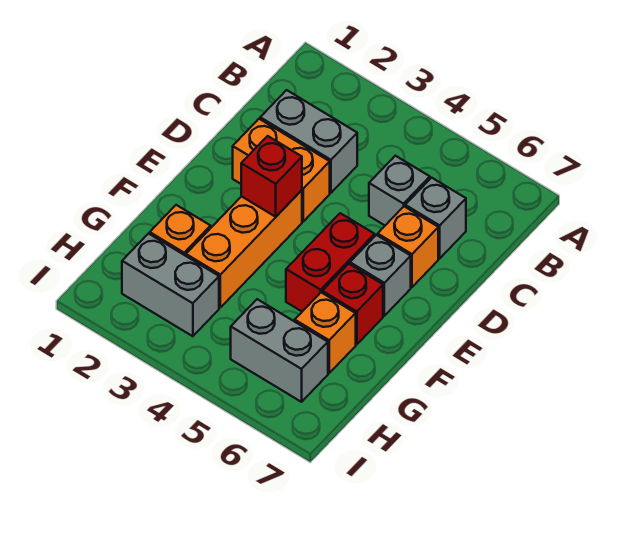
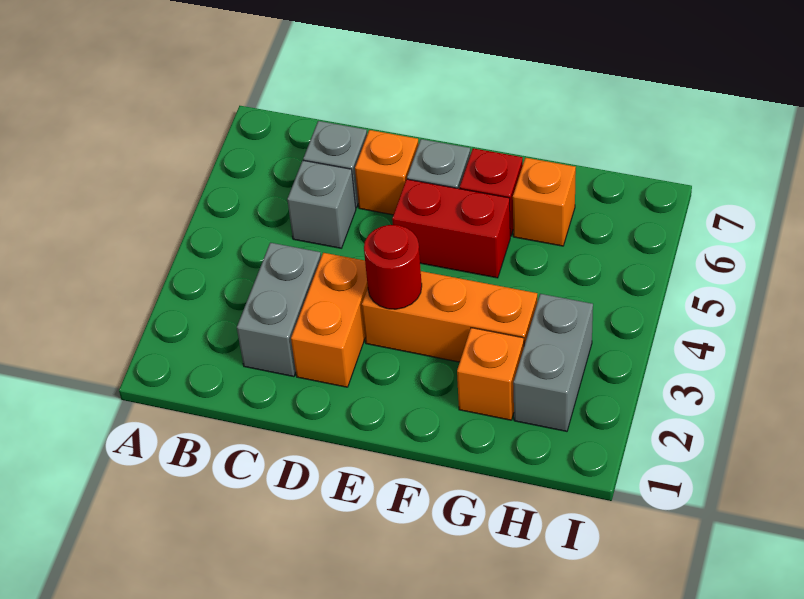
red brick E3 level 2 -> red round brick E3 level 2
grey brick H5:H6 level 1 -> none

